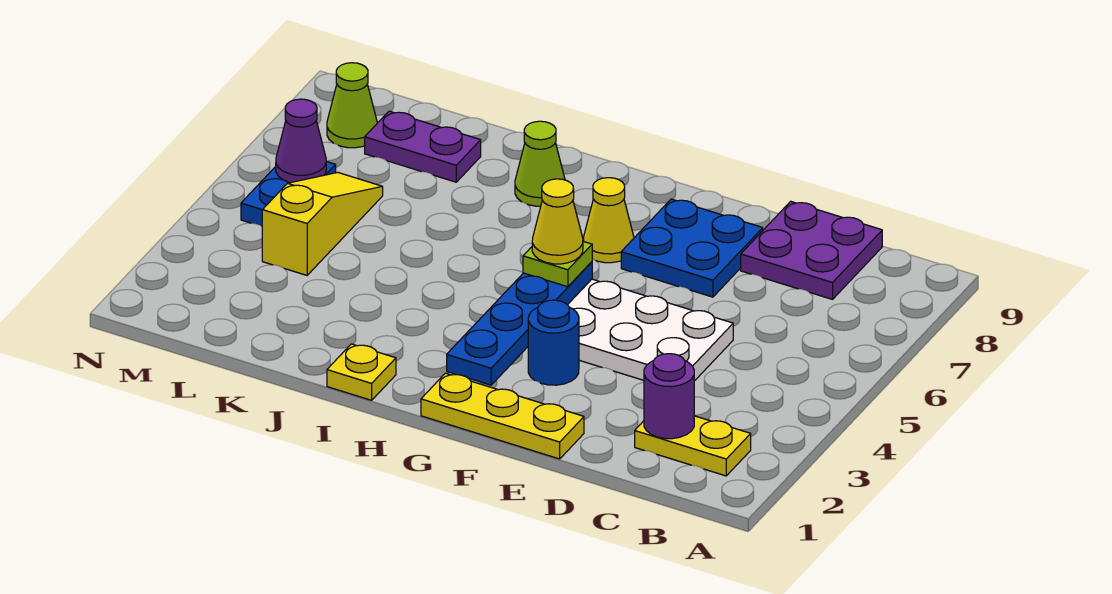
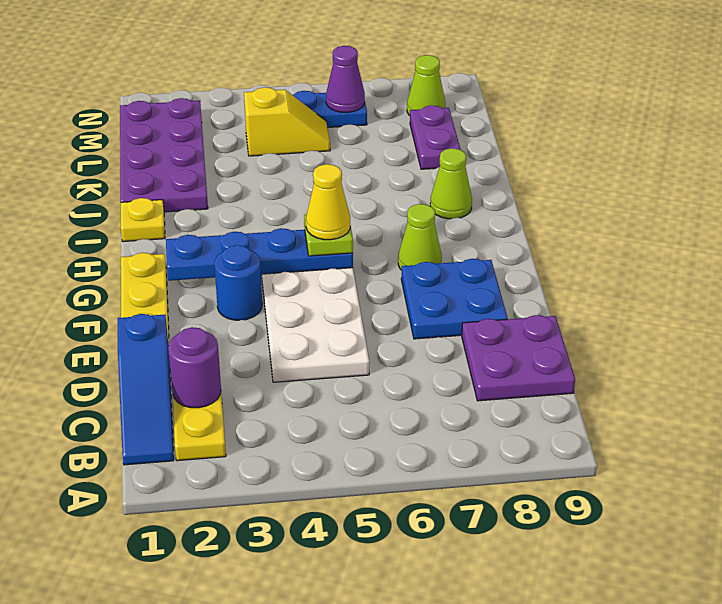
none -> blue slope B1:D1 level 1 top D
yellow cone G7 level 1 -> lime cone G7 level 1
none -> purple plate J1:M2 level 1
yellow slope L4:L6 level 1 top 4 -> yellow slope L4:L5 level 1 top 4

